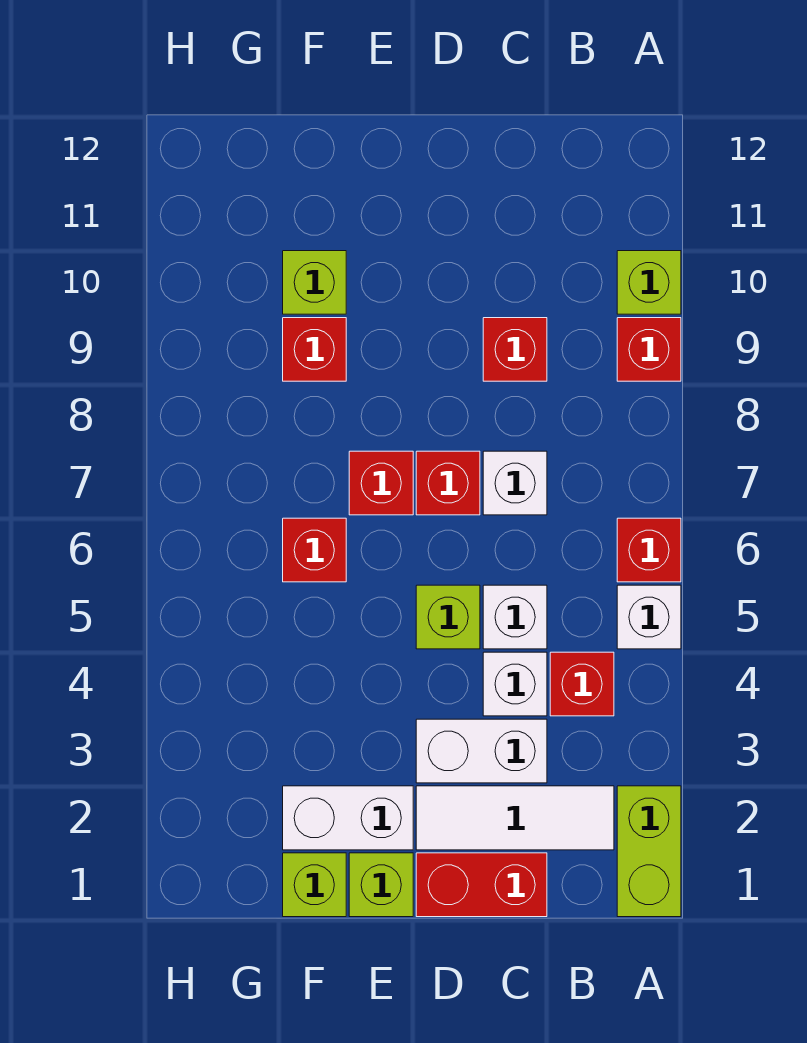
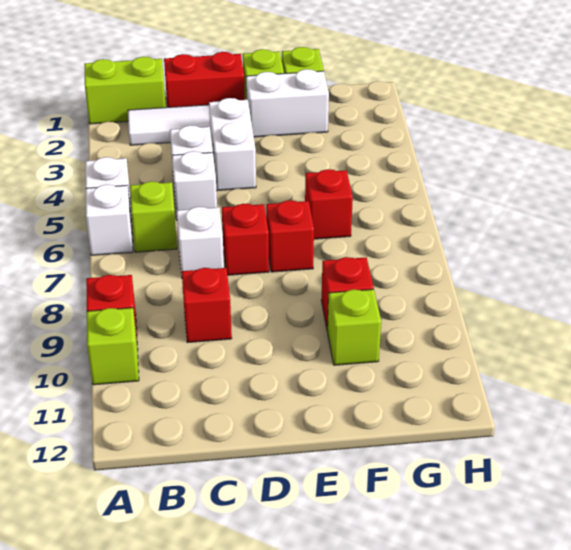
lime brick A1:A2 level 1 -> lime brick A1:B1 level 1
red brick A6 level 1 -> white brick A6 level 1
red brick B4 level 1 -> none
white brick C3:D3 level 1 -> white brick D3:D4 level 1
lime brick D5 level 1 -> lime brick B6 level 1

